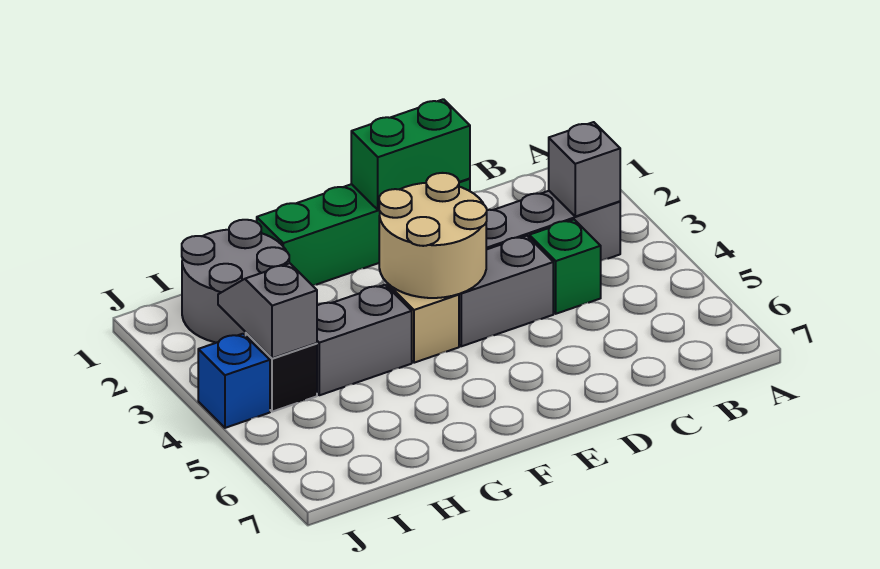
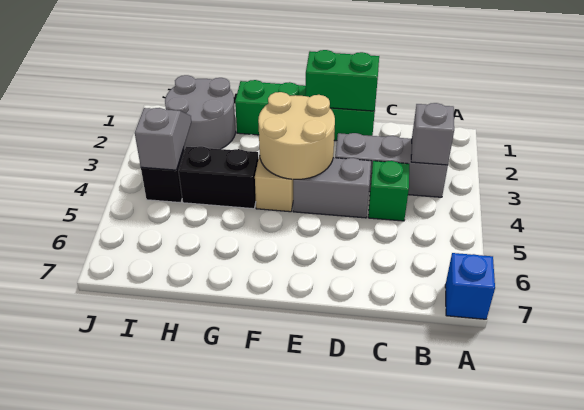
grey brick G4:H4 level 1 -> black brick G4:H4 level 1
blue brick J4 level 1 -> blue brick A7 level 1

